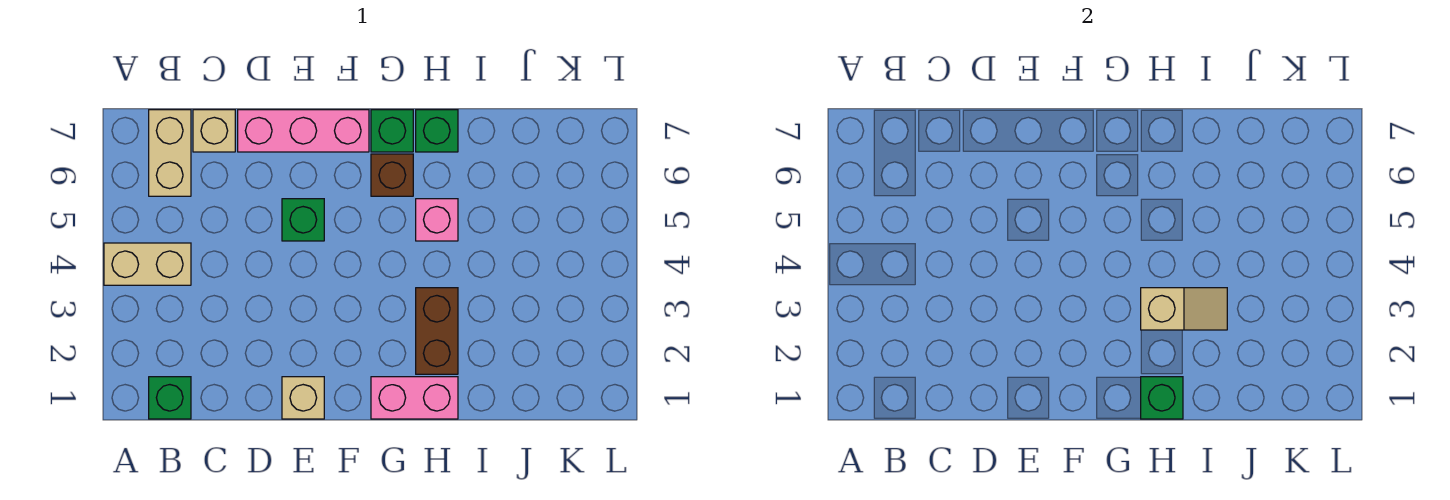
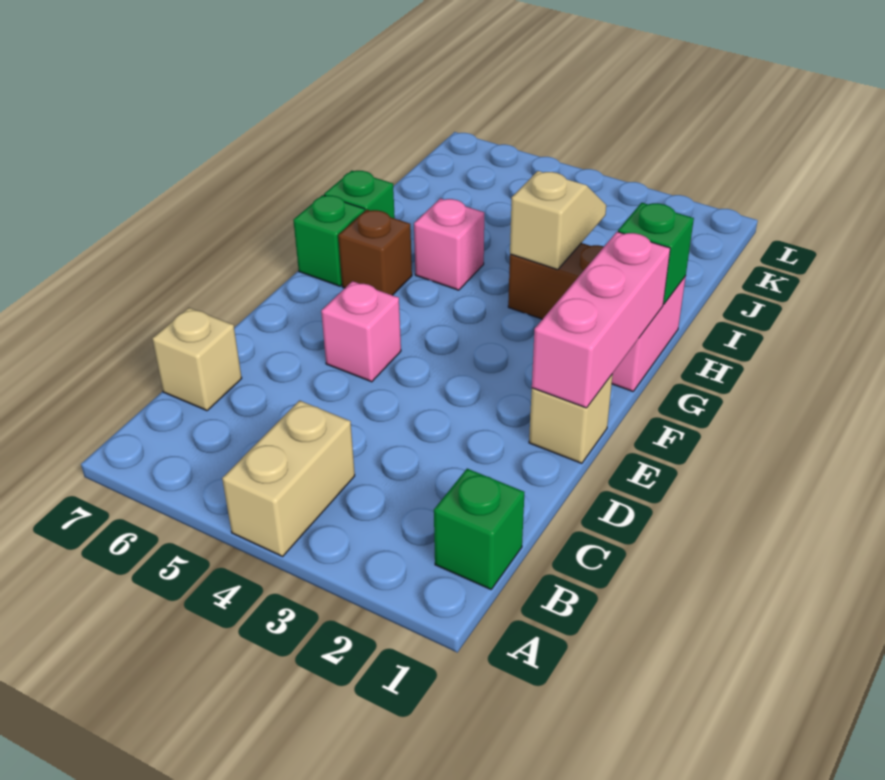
tan brick B6:B7 level 1 -> none
pink brick D7:F7 level 1 -> pink brick E1:G1 level 2
green brick E5 level 1 -> pink brick E5 level 1

